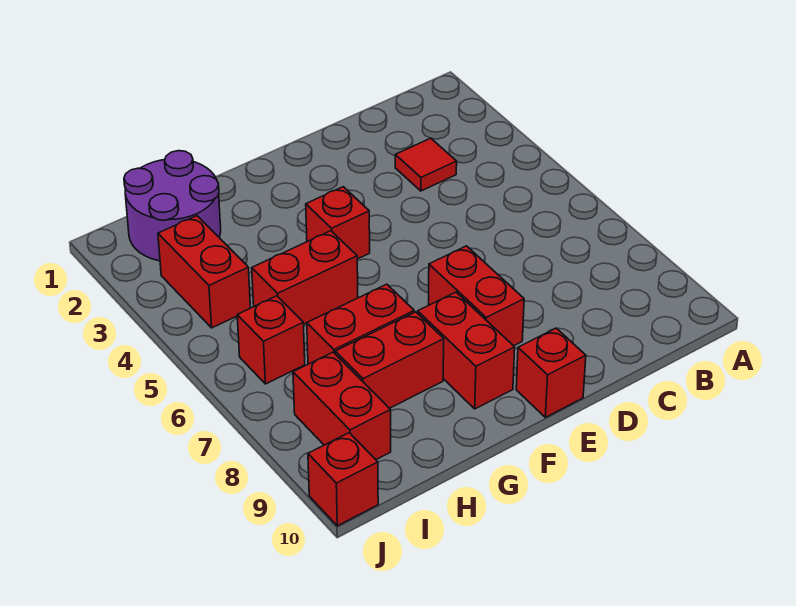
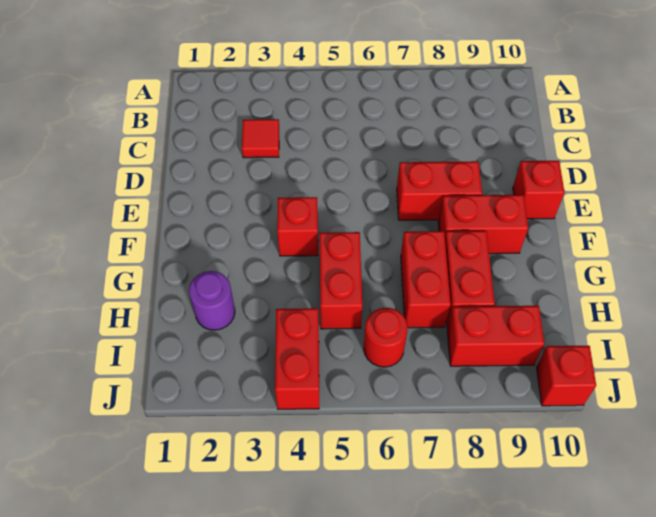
purple round brick H1:I2 level 1 -> purple round brick H2 level 1
red brick I3:I4 level 1 -> red brick I4:J4 level 1
red brick I6 level 1 -> red round brick I6 level 1

